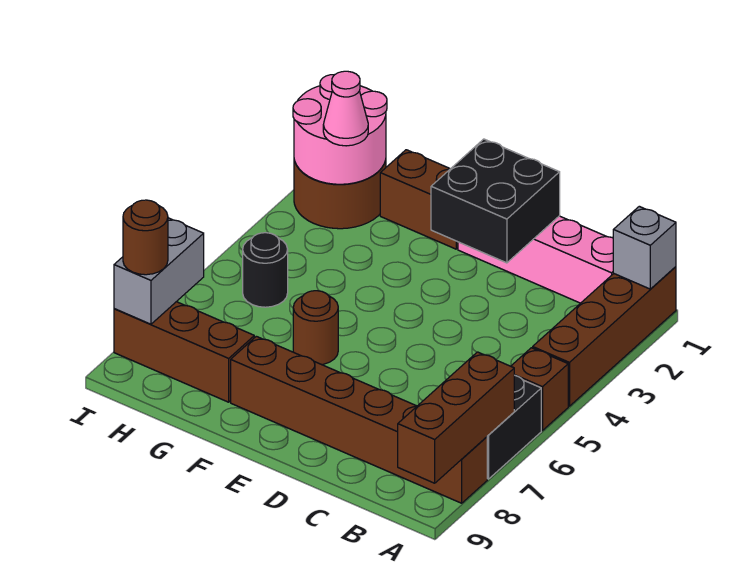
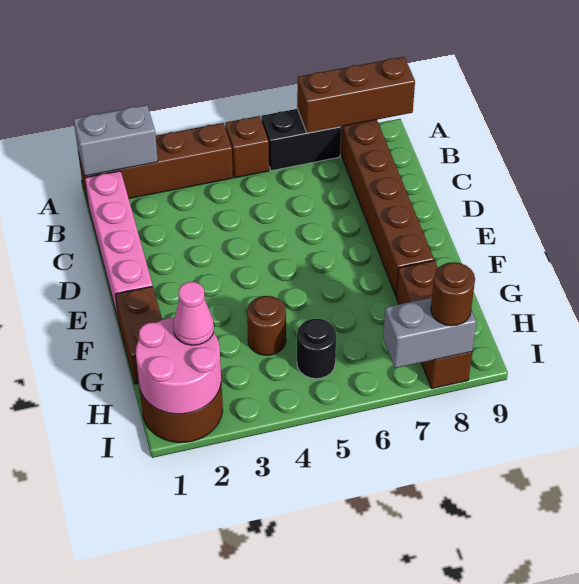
grey brick A1 level 2 -> grey brick A1:A2 level 2
black brick D1:E2 level 2 -> none
brown round brick F6 level 1 -> brown round brick G4 level 1

